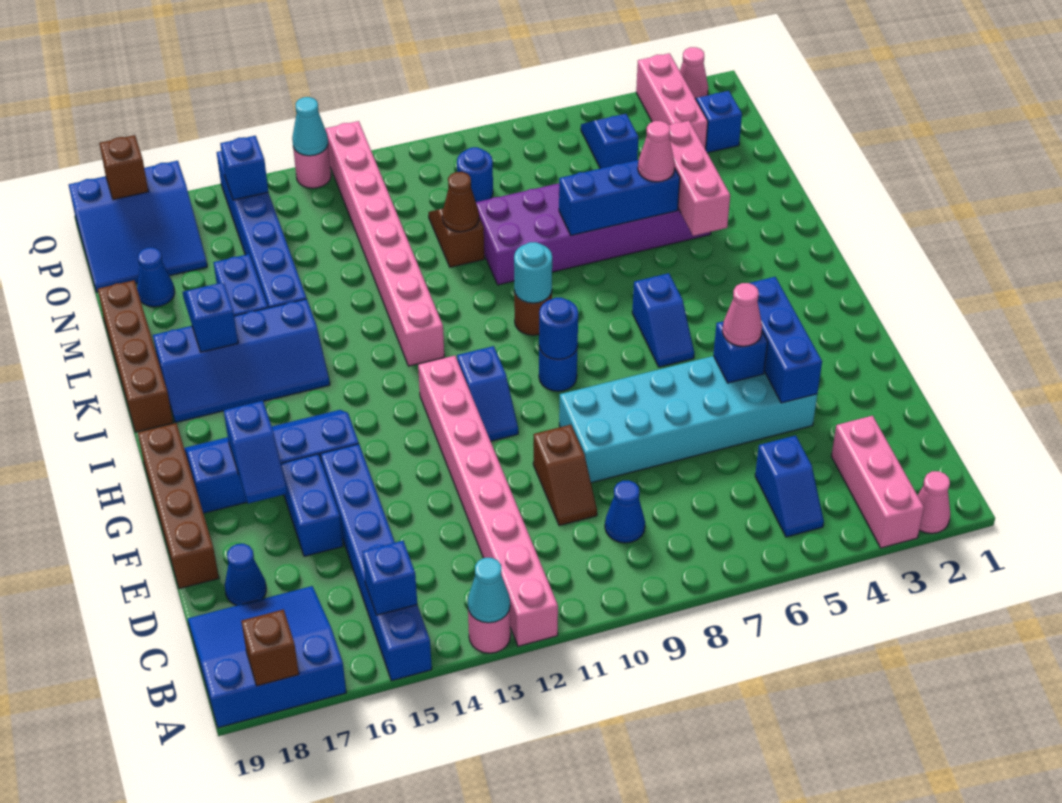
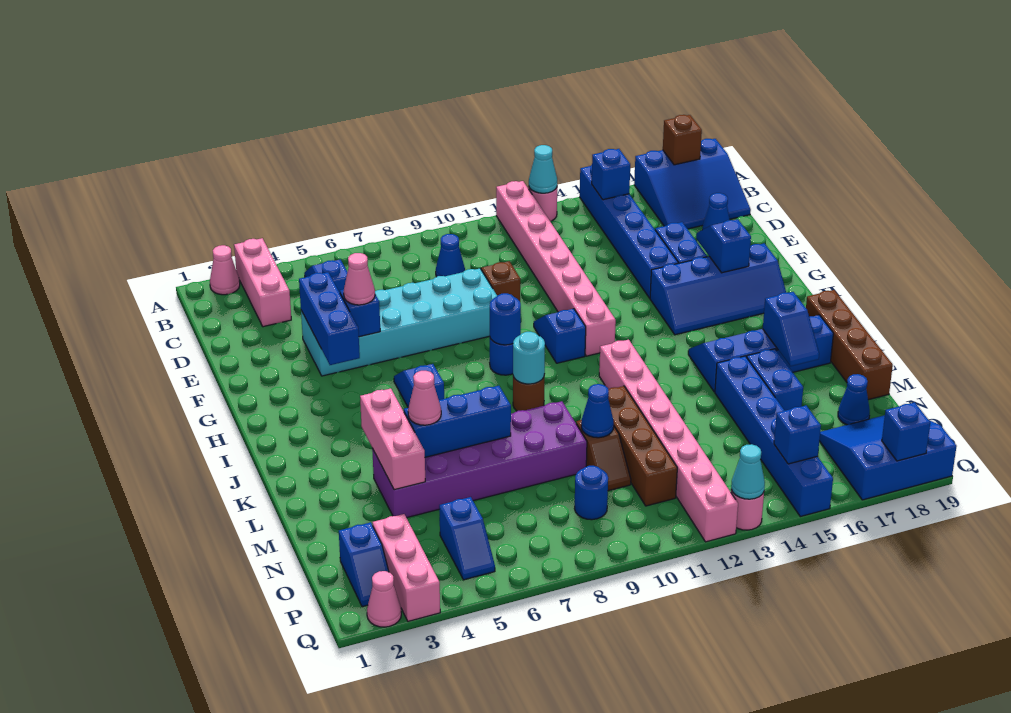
brown brick E19:H19 level 1 -> brown brick L11:O11 level 1
brown cone M10 level 2 -> blue cone M10 level 2
brown brick Q18 level 2 -> blue brick Q18 level 2

